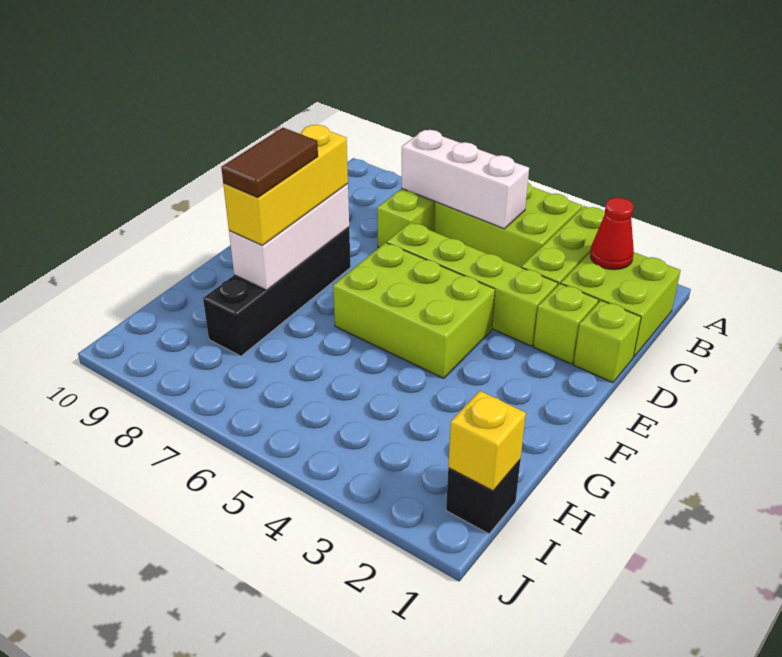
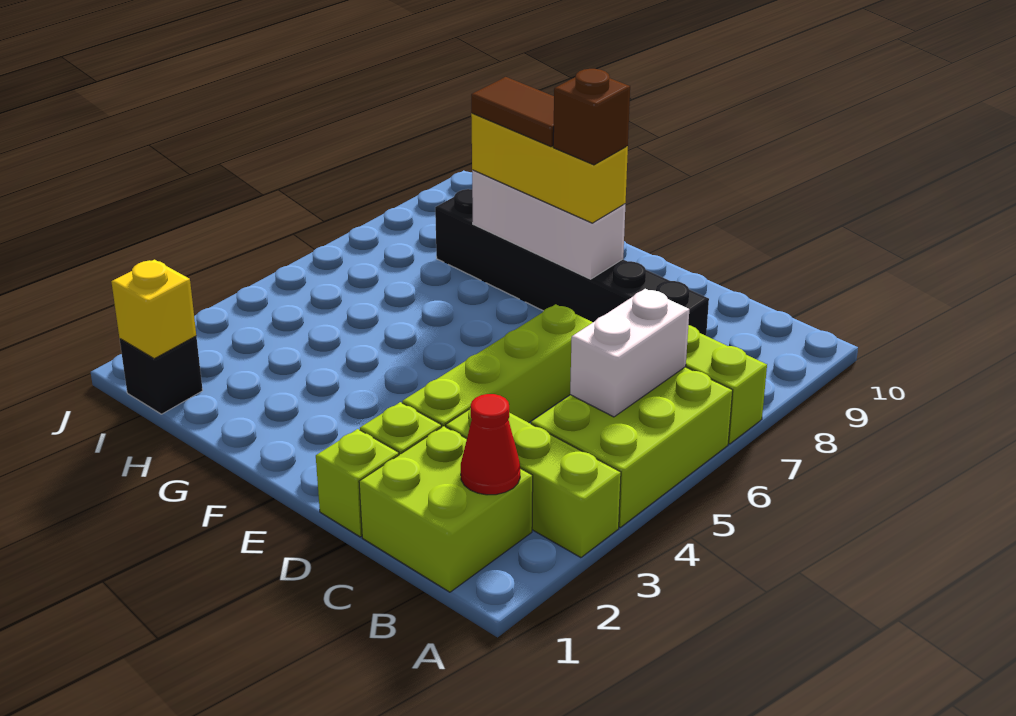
white brick B5:B7 level 2 -> white brick B5:B6 level 2
lime brick E4:F6 level 1 -> none
black brick E8:H8 level 1 -> black brick C8:H8 level 1
none -> brown brick E8 level 4

